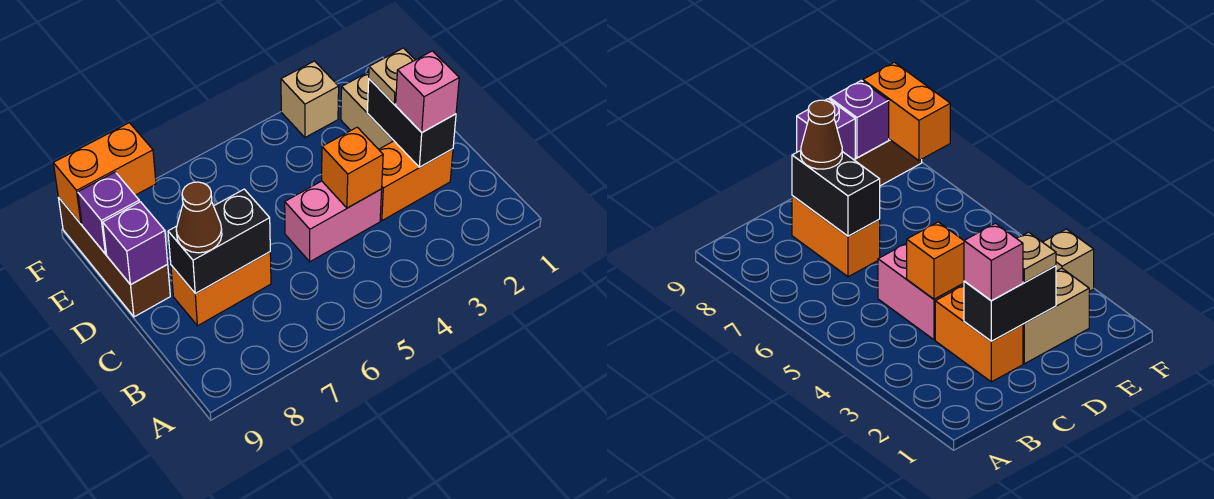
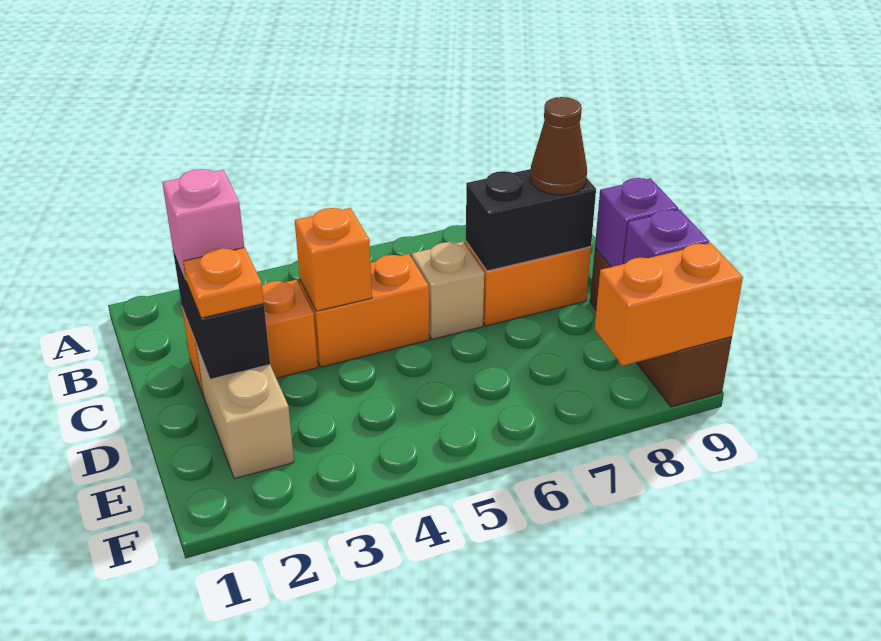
pink brick C4:C5 level 1 -> orange brick C4:C5 level 1
tan plate D2 level 3 -> orange plate D2 level 3
tan brick F3 level 1 -> tan brick C6 level 1

